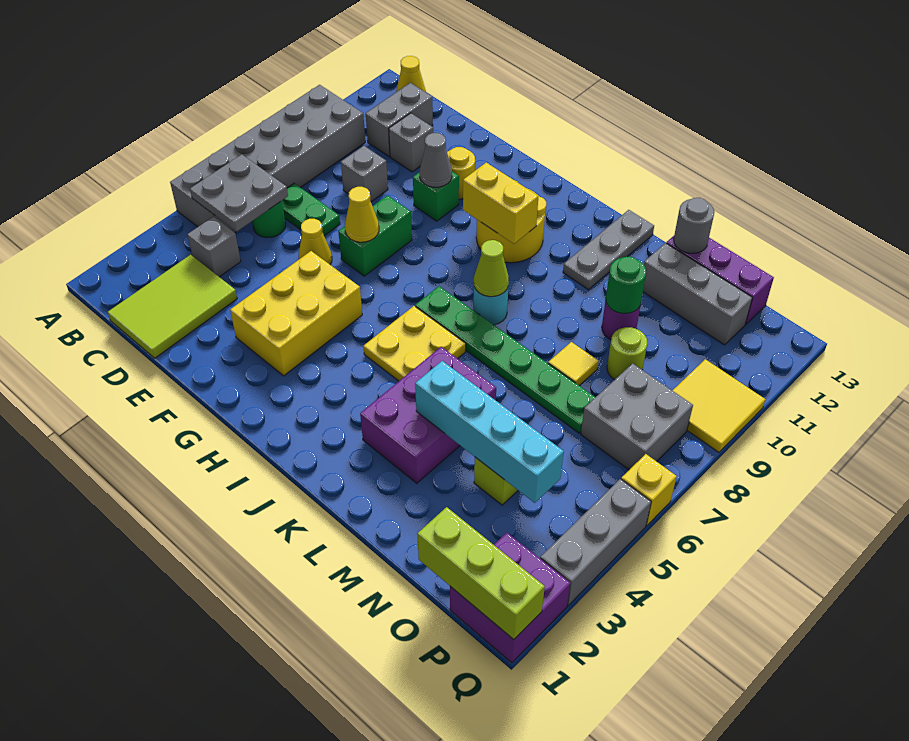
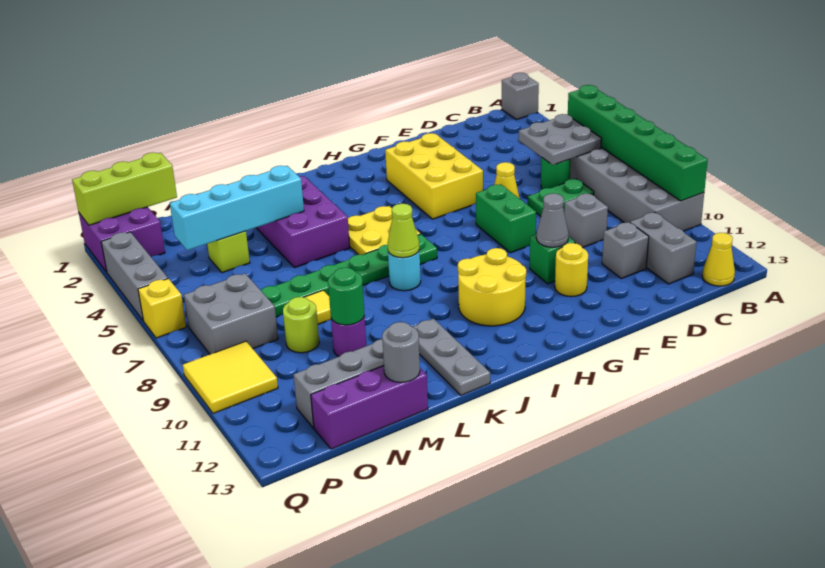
none -> green brick A5:A10 level 2
lime tile C1:D3 level 1 -> none
grey brick C4 level 1 -> grey brick A1 level 1
yellow cone F7 level 2 -> none
yellow brick H10:I10 level 2 -> none

